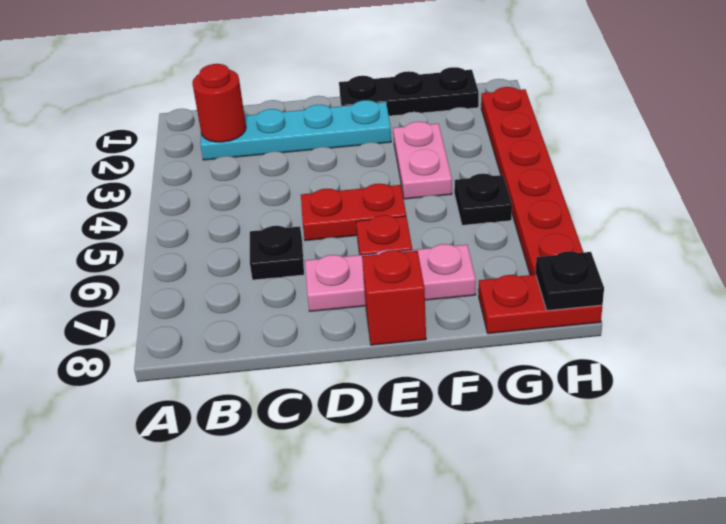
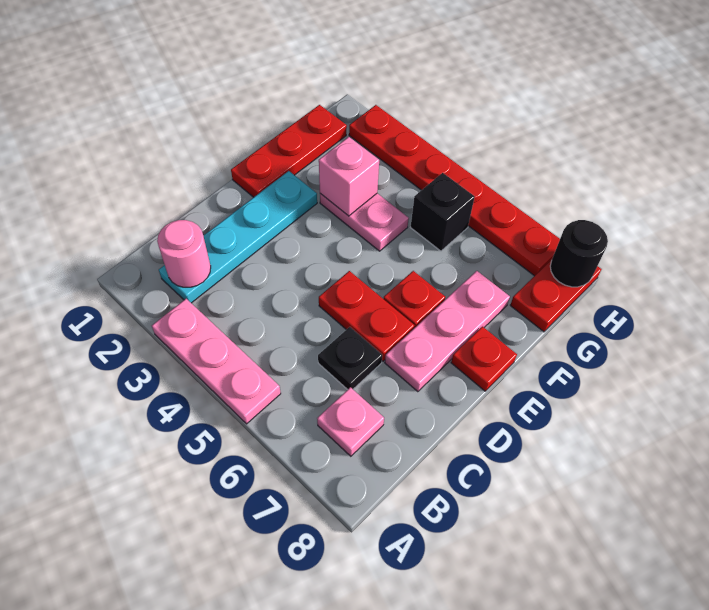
none -> pink plate A3:A5 level 1
red round brick B2 level 2 -> pink round brick B2 level 2
none -> pink plate B7 level 1
red plate D5:E5 level 1 -> red plate D5:D6 level 1
black plate E1:G1 level 1 -> red plate E1:G1 level 1
red brick E8 level 1 -> red plate E8 level 1
none -> pink brick F3 level 2
black plate G5 level 1 -> black brick G5 level 1
black plate H8 level 2 -> black round brick H8 level 2

